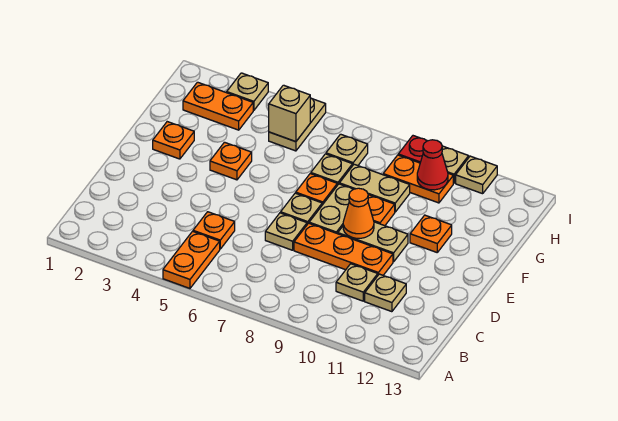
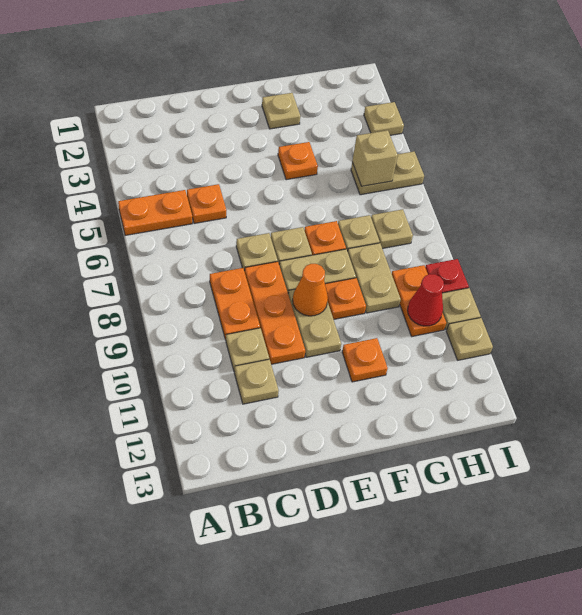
orange plate F2 level 1 -> tan plate F2 level 1
orange plate H2:H3 level 1 -> orange plate C8:C9 level 1

